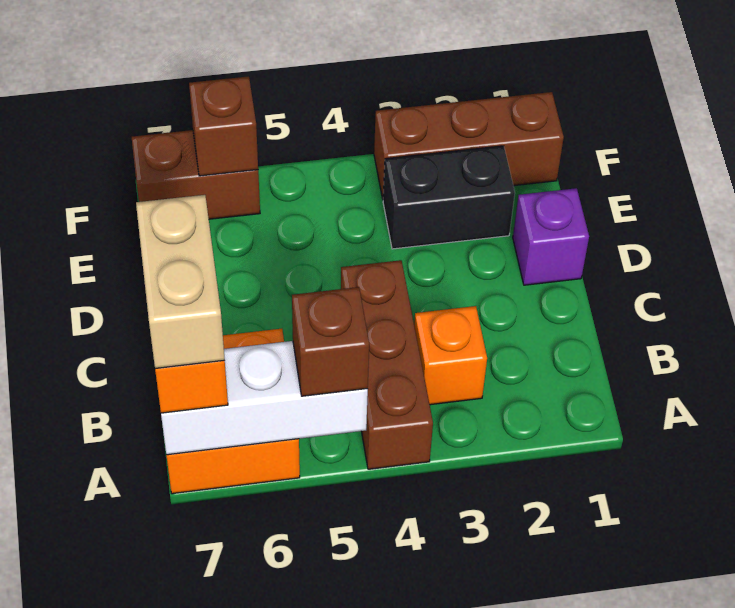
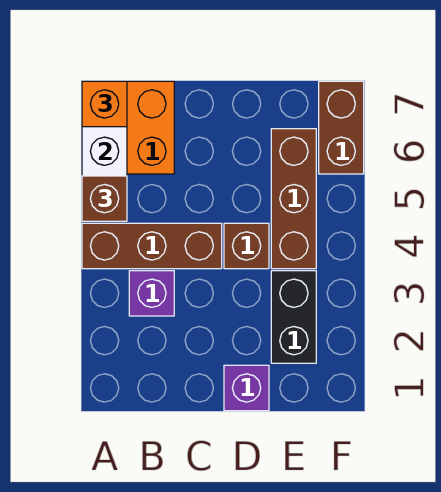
tan brick A7:B7 level 4 -> none
orange brick B3 level 1 -> purple brick B3 level 1
brown brick F1:F3 level 1 -> brown brick E4:E6 level 1
brown brick F6 level 2 -> brown brick D4 level 1

